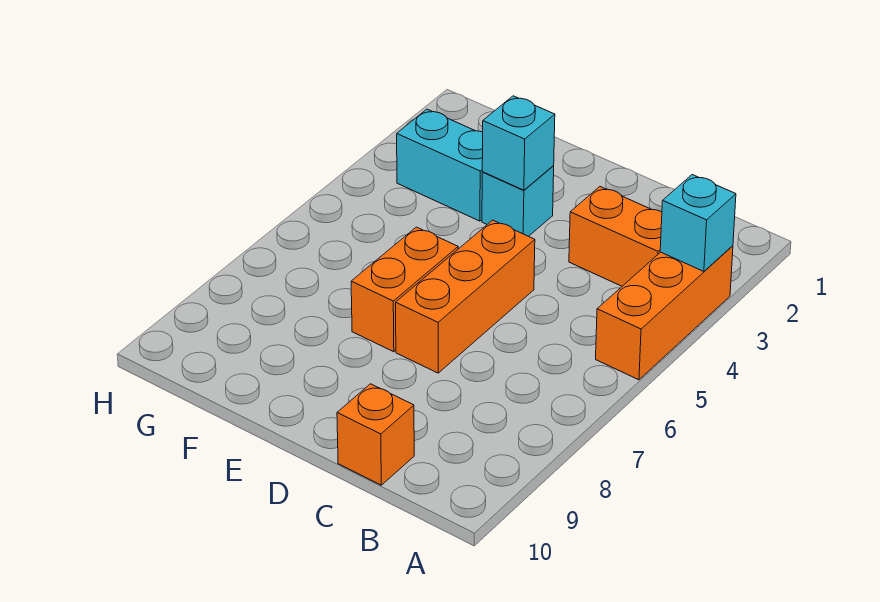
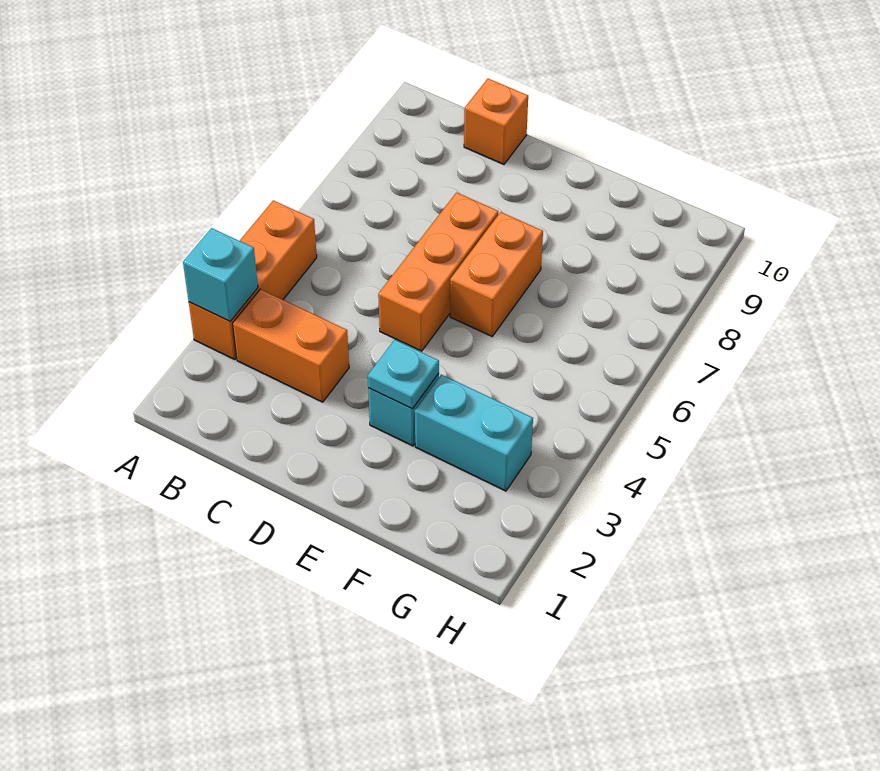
cyan brick E3 level 2 -> cyan plate E3 level 2

